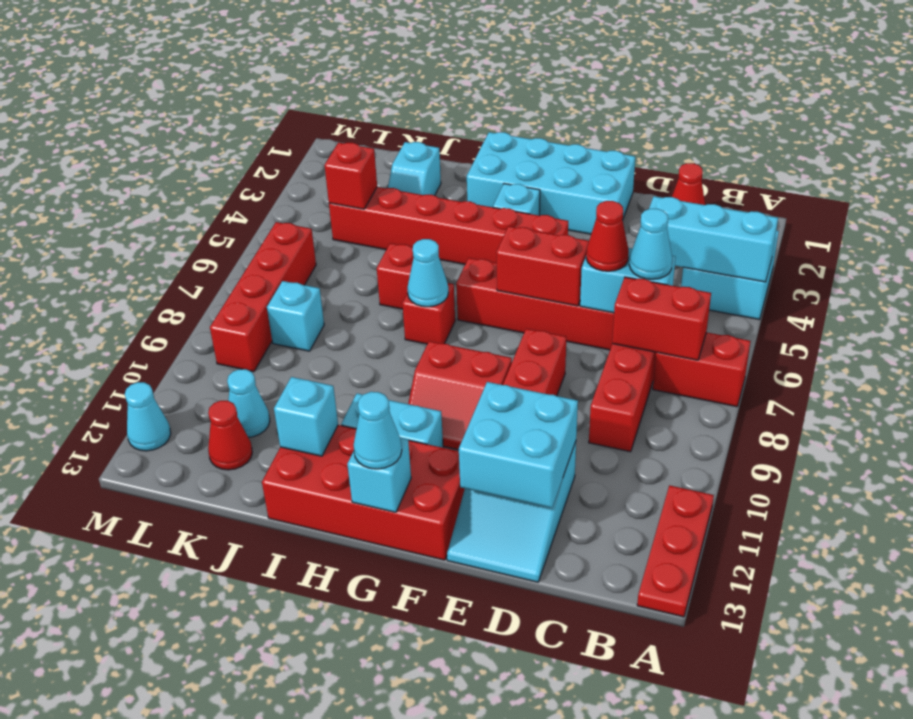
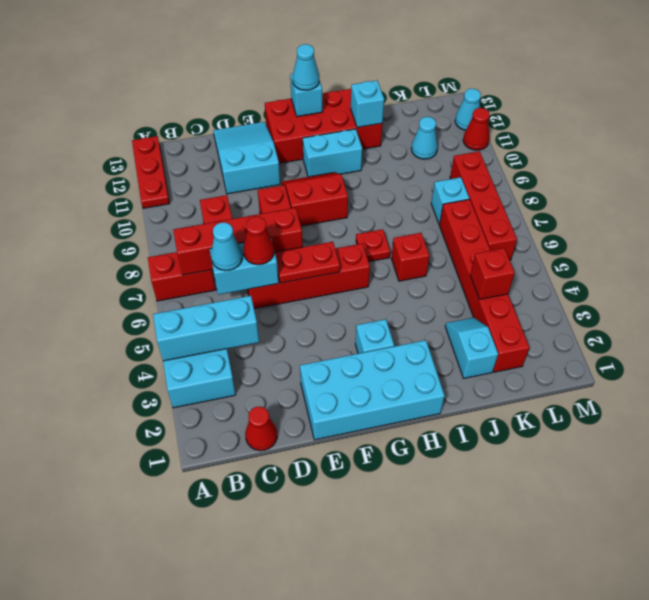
red brick B7:C7 level 2 -> red brick B7:E7 level 2
cyan brick D11:E12 level 2 -> none
red brick E6:F6 level 2 -> red plate E6:F6 level 2
red brick F4:K4 level 1 -> red brick K2:K7 level 1
red brick H7 level 1 -> red plate H7 level 1
cyan cone H7 level 2 -> none
red cone K12 level 1 -> red cone M11 level 1

